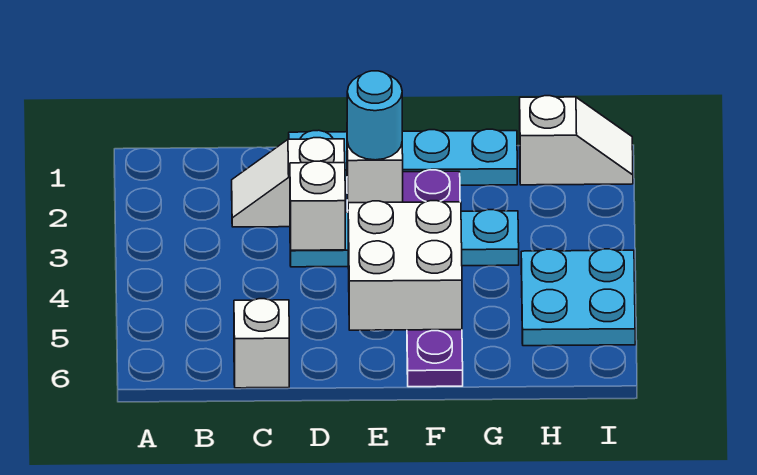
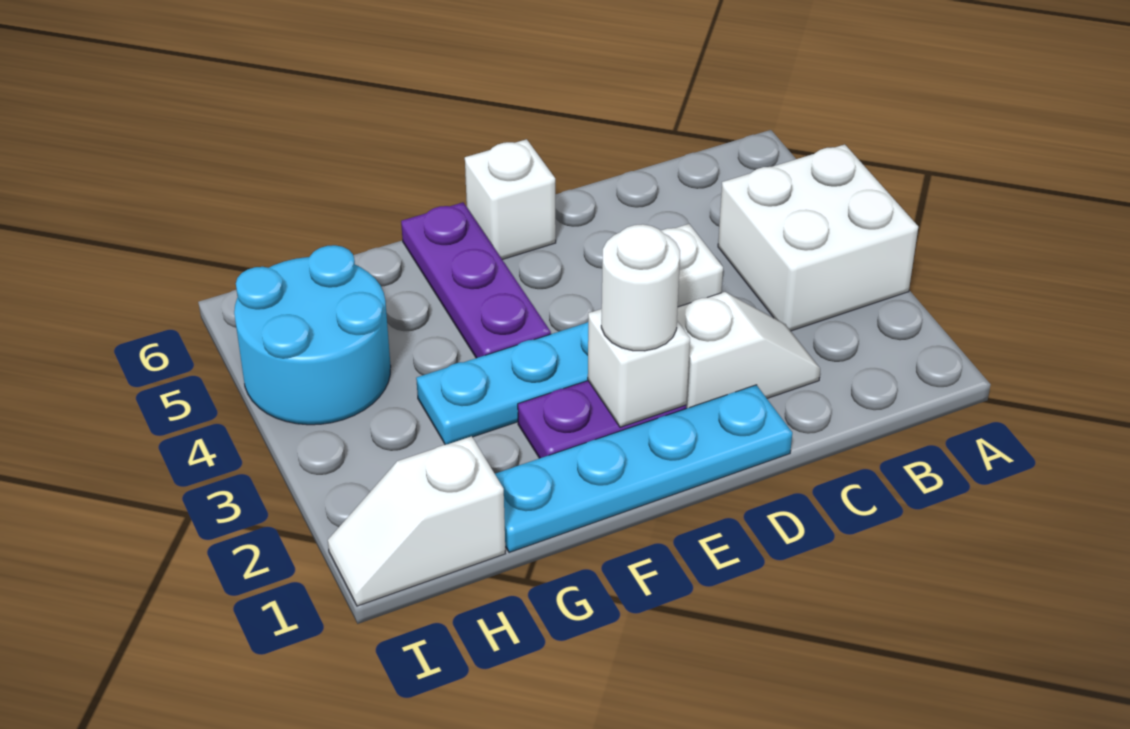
white brick C6 level 1 -> white brick E6 level 1
cyan round brick E2 level 3 -> white round brick E2 level 3
white brick E4:F5 level 2 -> white brick A3:B4 level 1
cyan plate H4:I5 level 1 -> cyan round brick H4:I5 level 1

